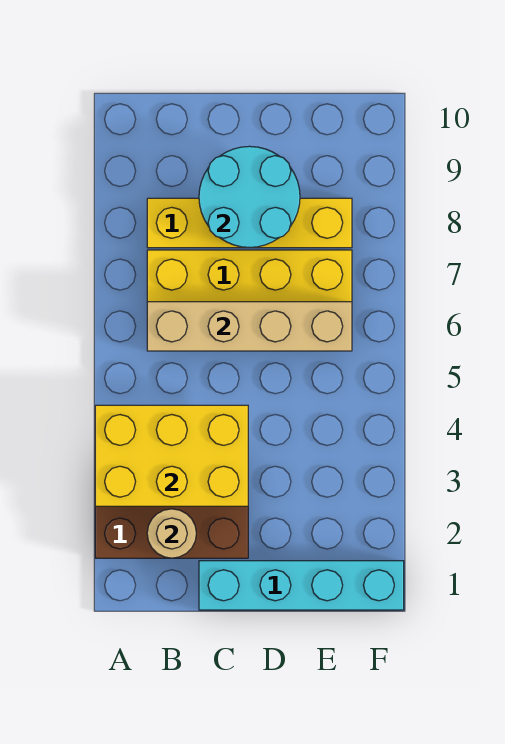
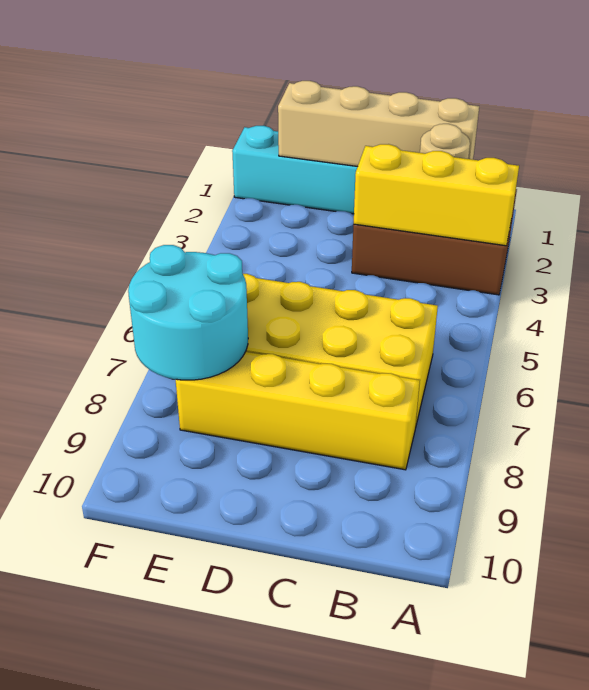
yellow brick A3:C4 level 2 -> yellow brick A3:C3 level 2
tan brick B6:E6 level 2 -> tan brick B1:E1 level 2
cyan round brick C8:D9 level 2 -> cyan round brick E7:F8 level 2

